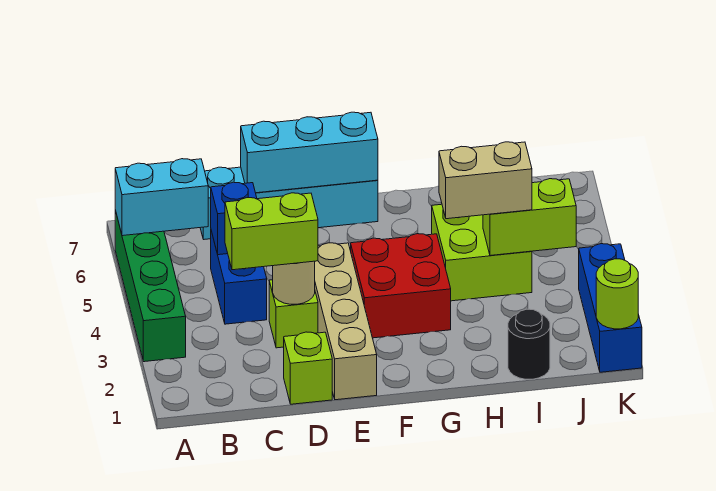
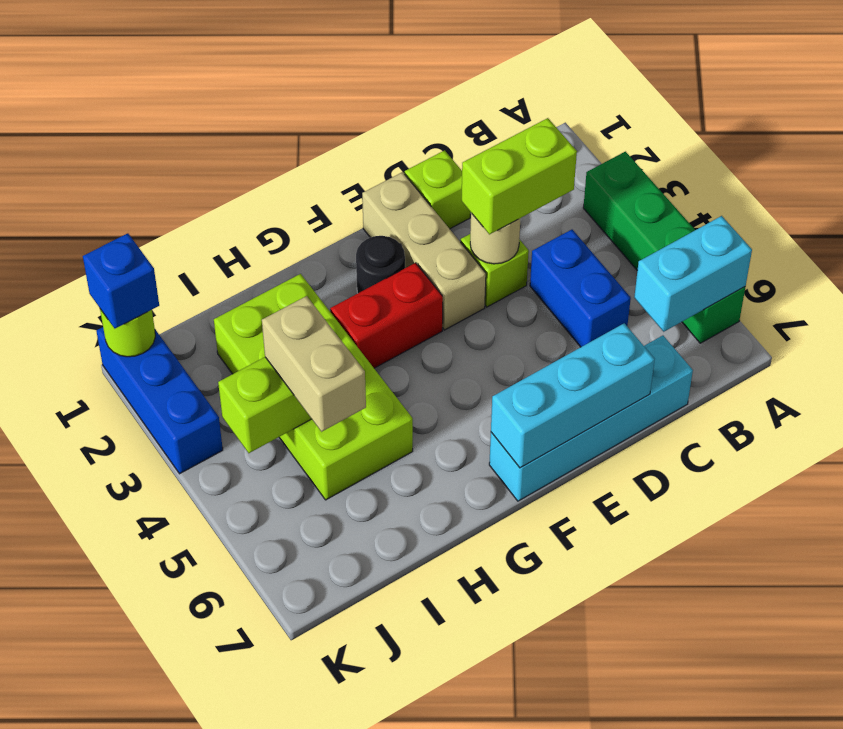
blue brick C5 level 2 -> blue brick K1 level 3
tan brick E1:E4 level 1 -> tan brick E1:E3 level 1
red brick F3:G4 level 1 -> red brick F3:G3 level 1
lime brick H4:I5 level 1 -> lime brick H2:I5 level 1
tan brick H4:I4 level 3 -> tan brick I4:I5 level 3
black round brick I1 level 1 -> black round brick F2 level 1

